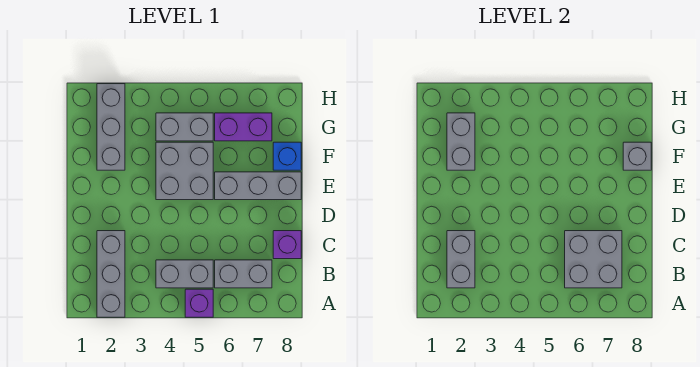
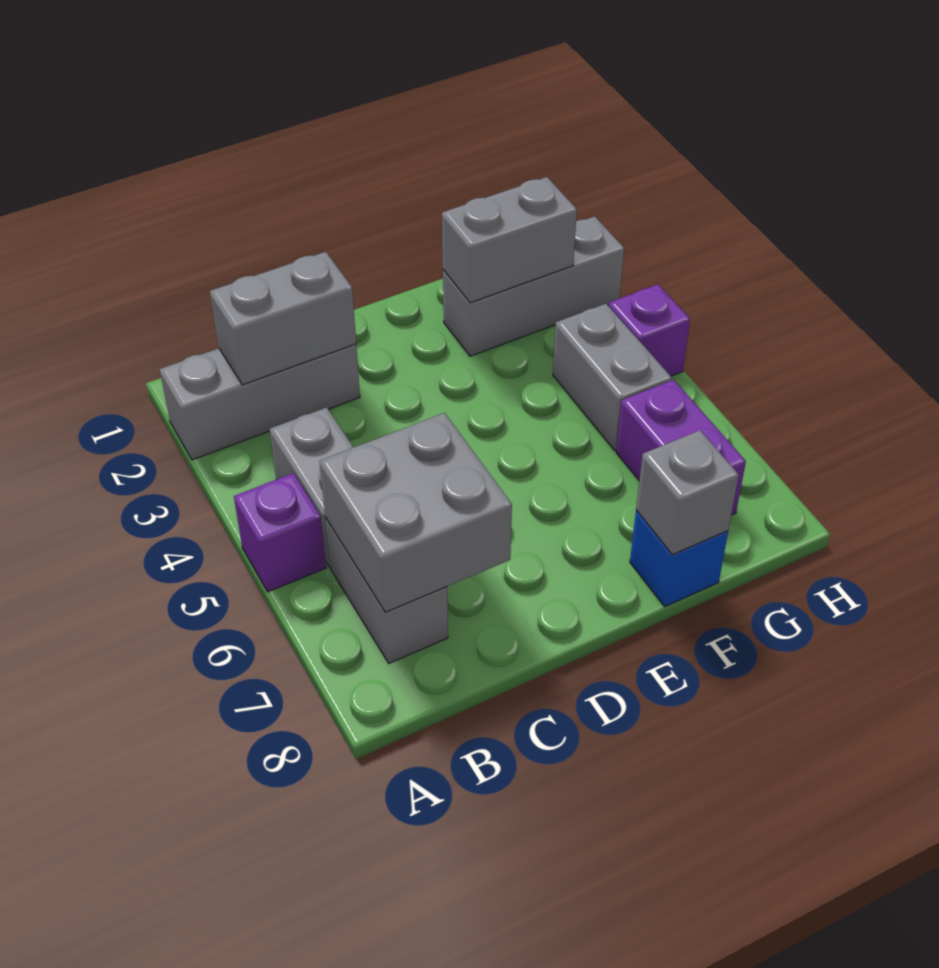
purple brick C8 level 1 -> purple brick H4 level 1
grey brick E4:F5 level 1 -> none
grey brick E6:E8 level 1 -> none

